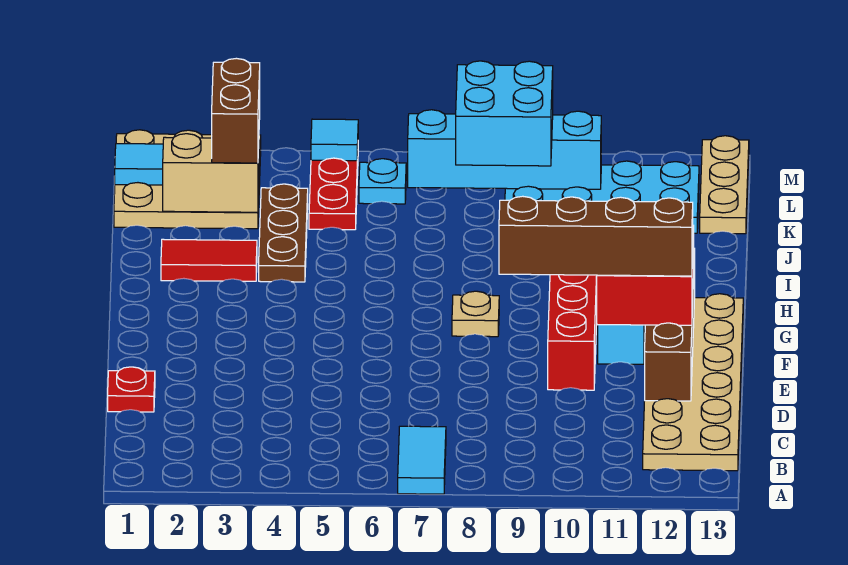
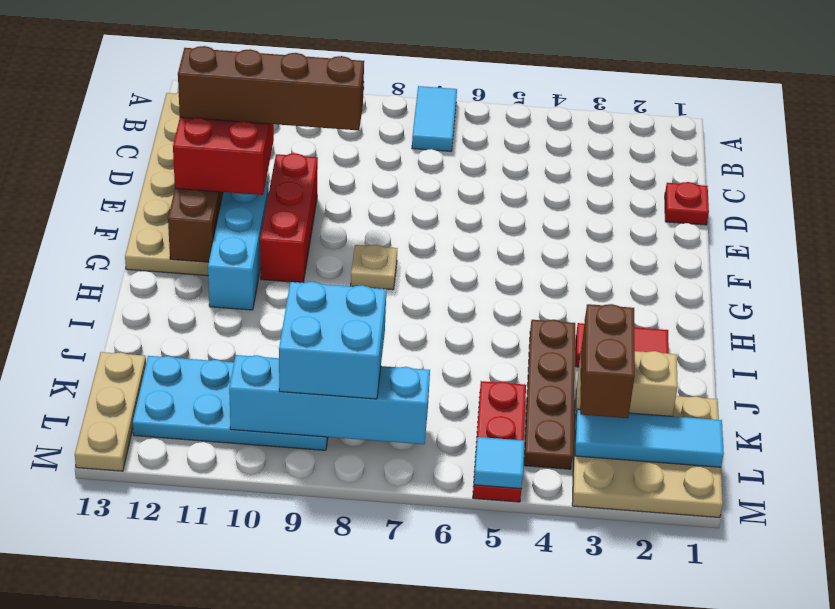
brown plate I4:K4 level 1 -> brown plate I4:L4 level 1
cyan plate L6 level 1 -> none

